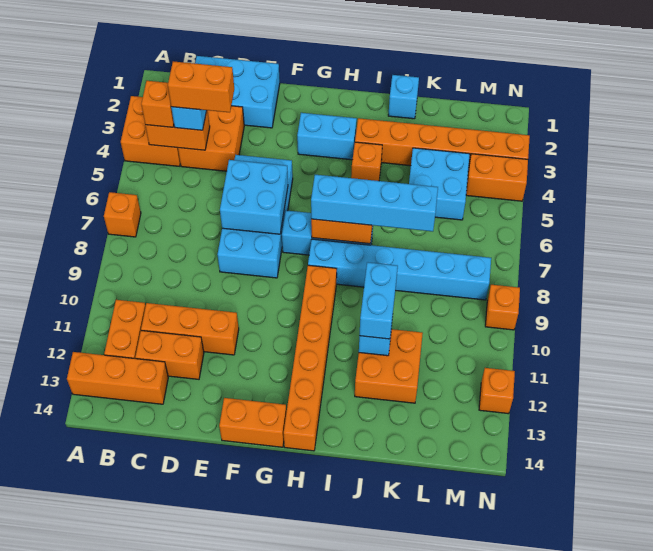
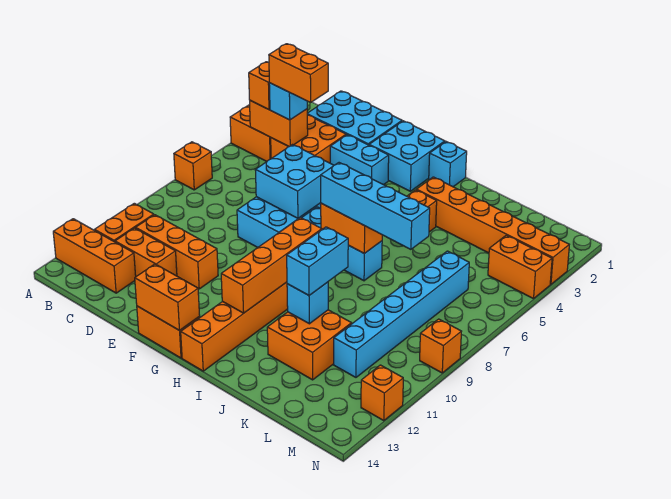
none -> orange brick F14:G14 level 2
cyan brick G3:H3 level 1 -> cyan brick E3:F3 level 1
cyan brick H8:M8 level 1 -> cyan brick L6:L11 level 1
none -> orange brick H9:H12 level 2
cyan brick J1 level 1 -> cyan brick H1 level 1
cyan brick K4:L5 level 1 -> cyan brick F1:G2 level 1

